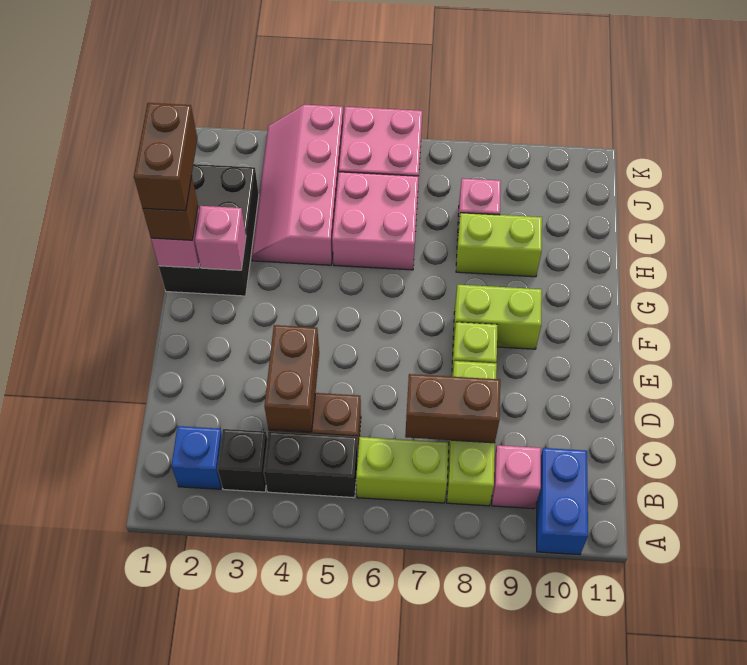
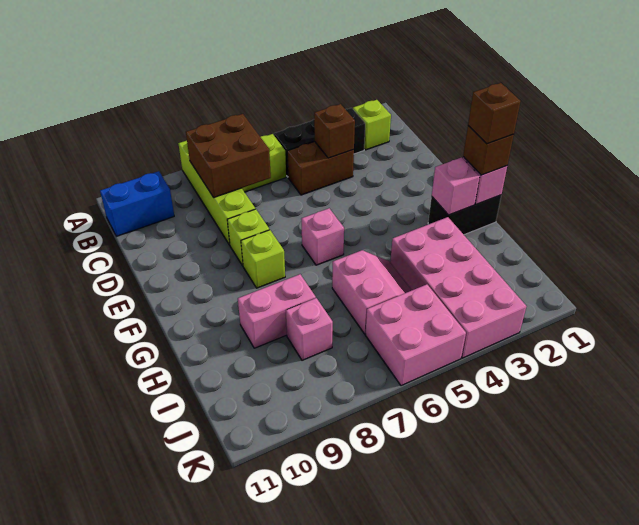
blue brick A10:B10 level 1 -> blue brick B10:B11 level 1
blue brick B2 level 1 -> lime brick B2 level 1
lime brick B8:D8 level 1 -> lime brick A8:D8 level 1
pink brick B9 level 1 -> pink brick F6 level 1
brown brick C4:D4 level 2 -> brown brick C4 level 2
brown brick C7:C8 level 2 -> brown brick B7:C8 level 2
lime brick F8:F9 level 1 -> lime brick F8 level 1
black brick G1:I2 level 1 -> black brick G1:G2 level 1
brown brick G1:H1 level 4 -> brown brick G1 level 4
pink slope H3:K4 level 1 top 4 -> pink brick H3:K4 level 1
pink brick H5:I6 level 1 -> pink slope H5:I6 level 1 top 6
lime brick H8:H9 level 1 -> pink brick H8:H9 level 1

